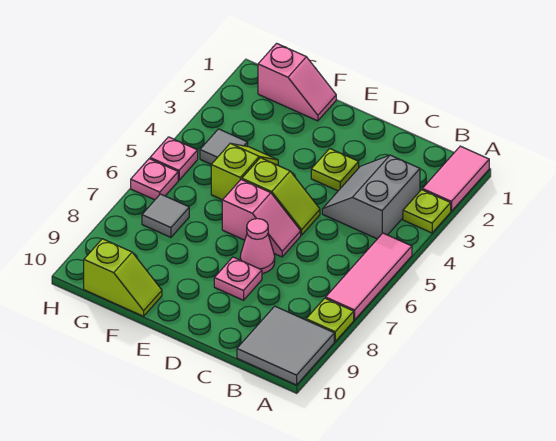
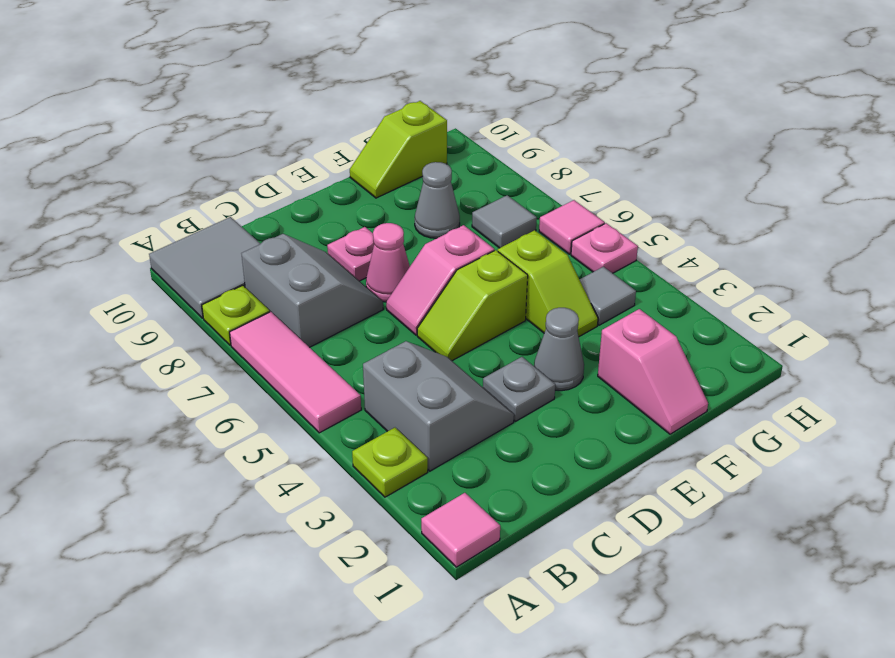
pink tile A1:A2 level 1 -> pink tile A1 level 1
none -> grey slope B7:C8 level 1 top B
lime plate D3 level 1 -> grey plate D3 level 1
none -> grey cone E3 level 1
pink slope F1:G1 level 1 top G -> pink slope F1:F2 level 1 top 2
none -> grey cone F8 level 1
pink plate H6 level 1 -> pink tile H6 level 1

